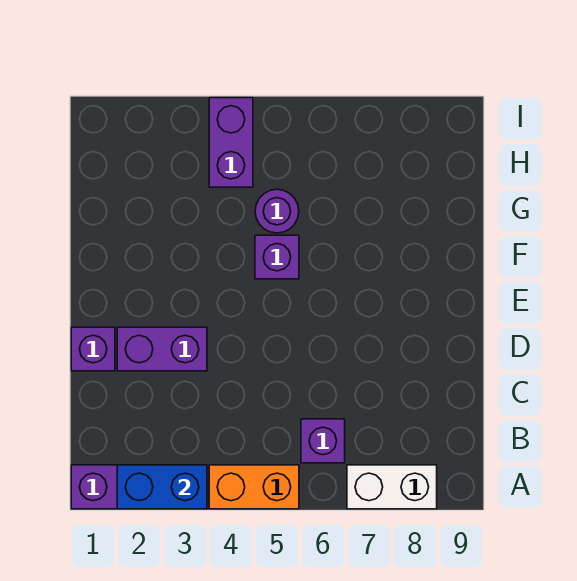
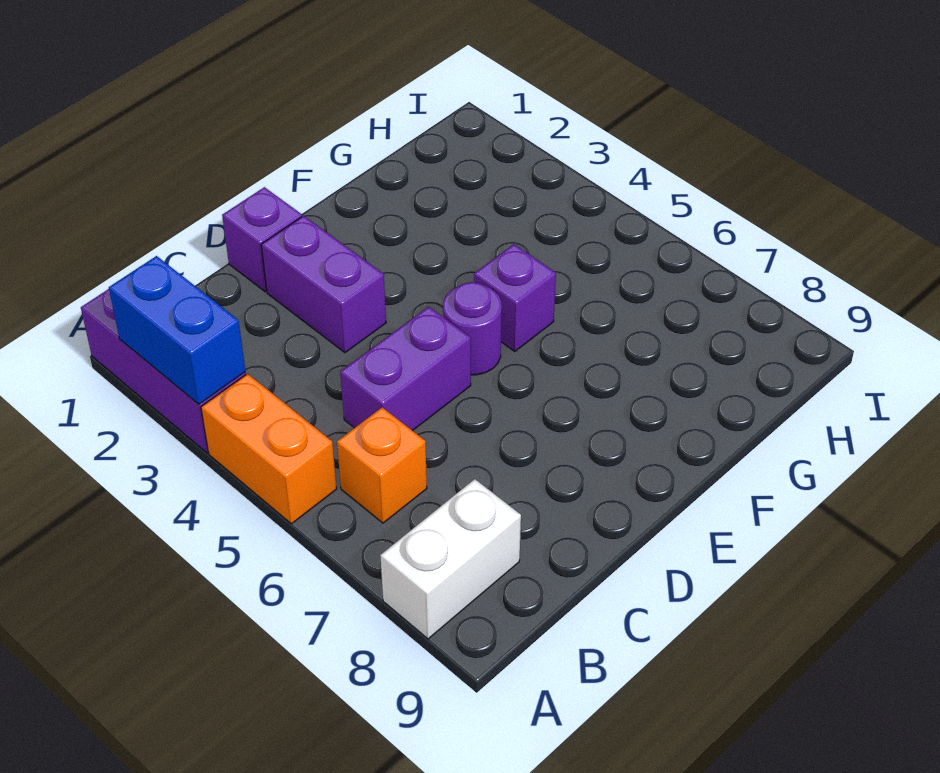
white brick A7:A8 level 1 -> white brick A8:B8 level 1
purple brick B6 level 1 -> orange brick B6 level 1
purple round brick G5 level 1 -> purple round brick E5 level 1
purple brick H4:I4 level 1 -> purple brick C5:D5 level 1

